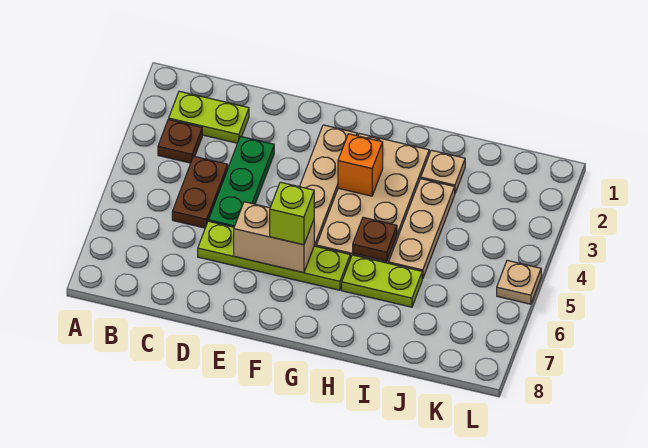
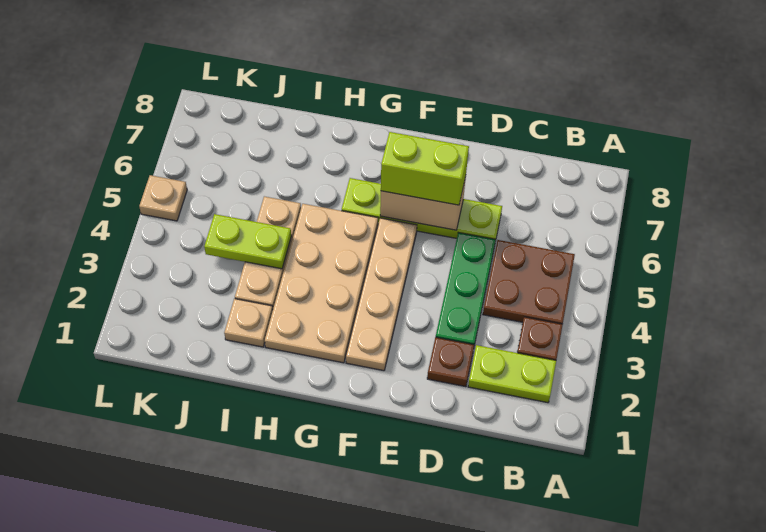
brown plate C4:C5 level 1 -> brown plate B4:C5 level 1
lime brick F6 level 3 -> lime brick E6:F6 level 3
orange brick G3 level 2 -> none
brown plate H5 level 2 -> brown plate D2 level 1
lime plate H6:I6 level 1 -> lime plate I4:J4 level 2

